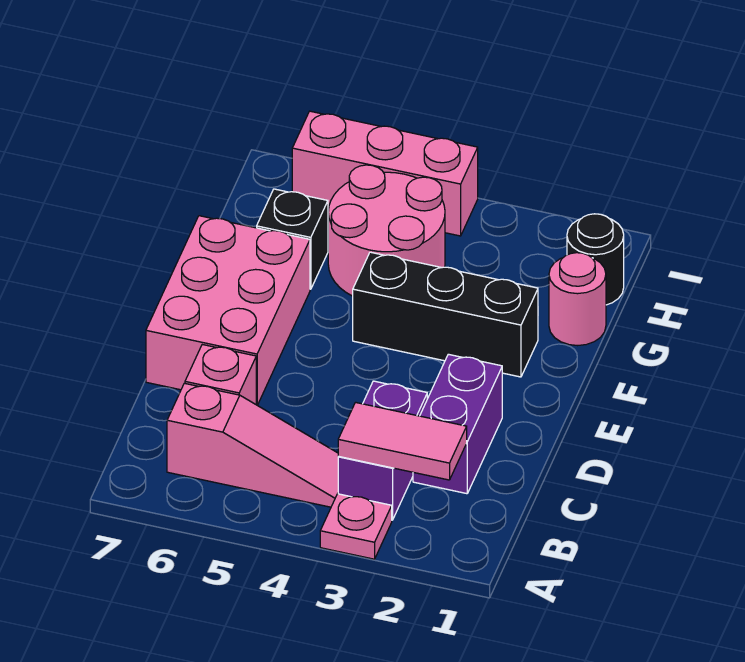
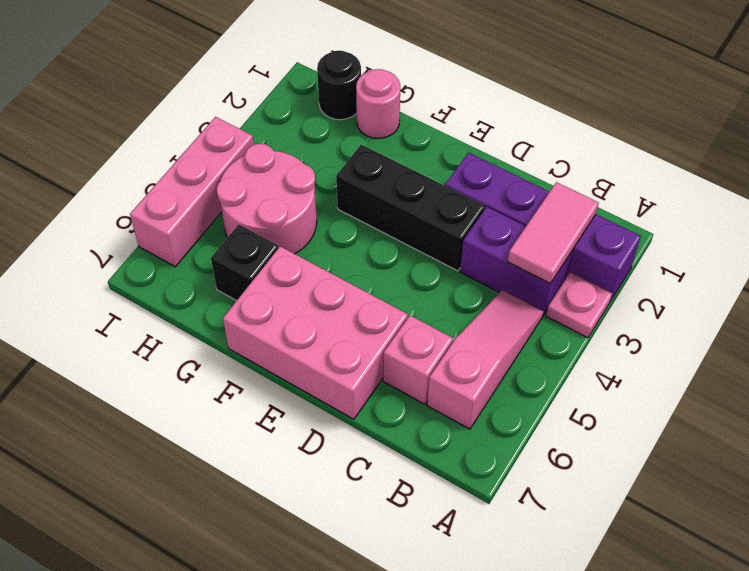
purple brick C2:D2 level 1 -> purple brick A2:D2 level 1
black brick F2:F4 level 1 -> black brick D3:F3 level 1

